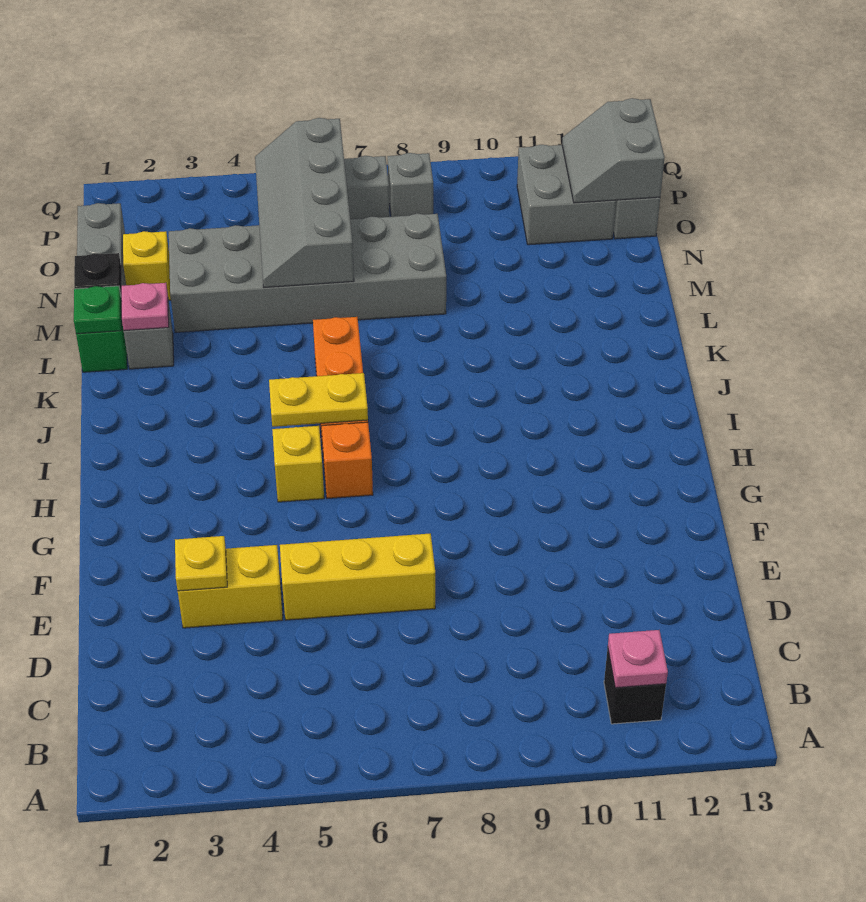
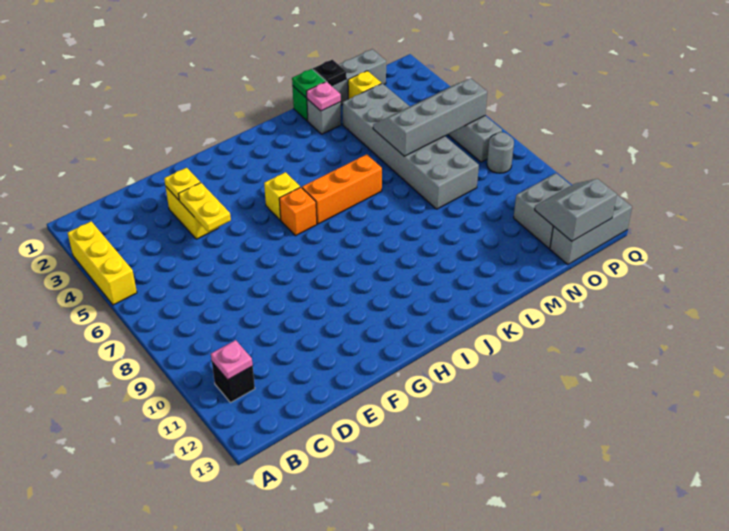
yellow brick E5:E7 level 1 -> yellow brick A3:A5 level 1
yellow plate I5:I6 level 2 -> yellow plate E4:E5 level 2
grey brick P8 level 1 -> grey round brick P8 level 1

